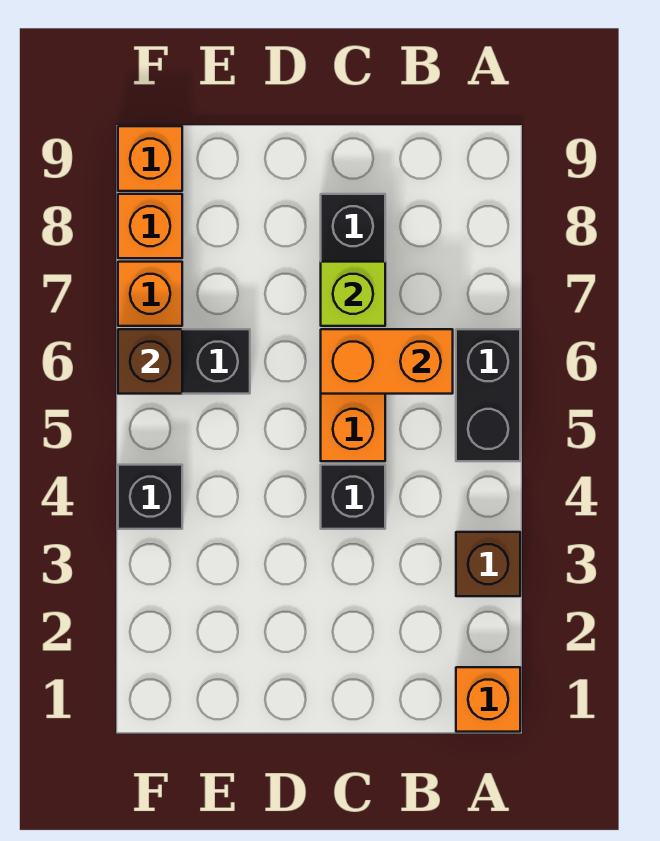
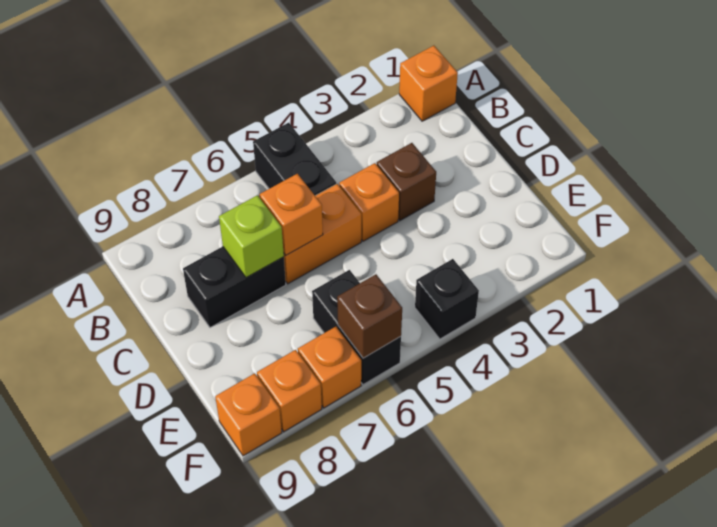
brown brick A3 level 1 -> brown brick C3 level 1
black brick A5:A6 level 1 -> black brick A5:B5 level 1
orange brick B6:C6 level 2 -> orange brick C6 level 2
black brick C4 level 1 -> orange brick C4 level 1

